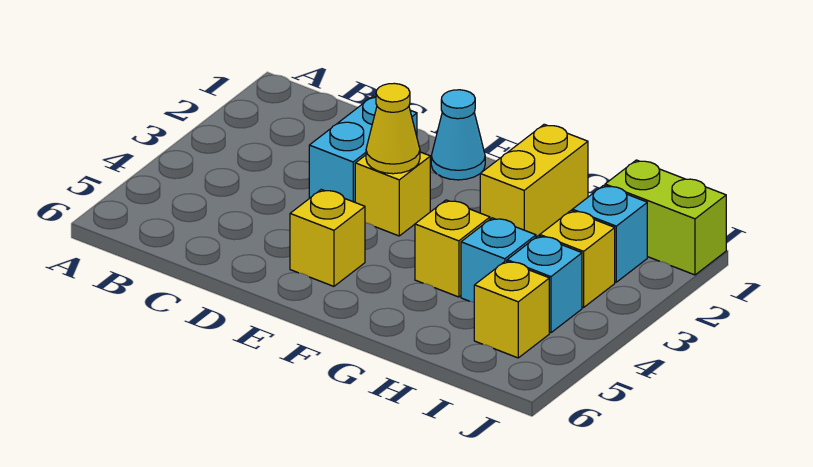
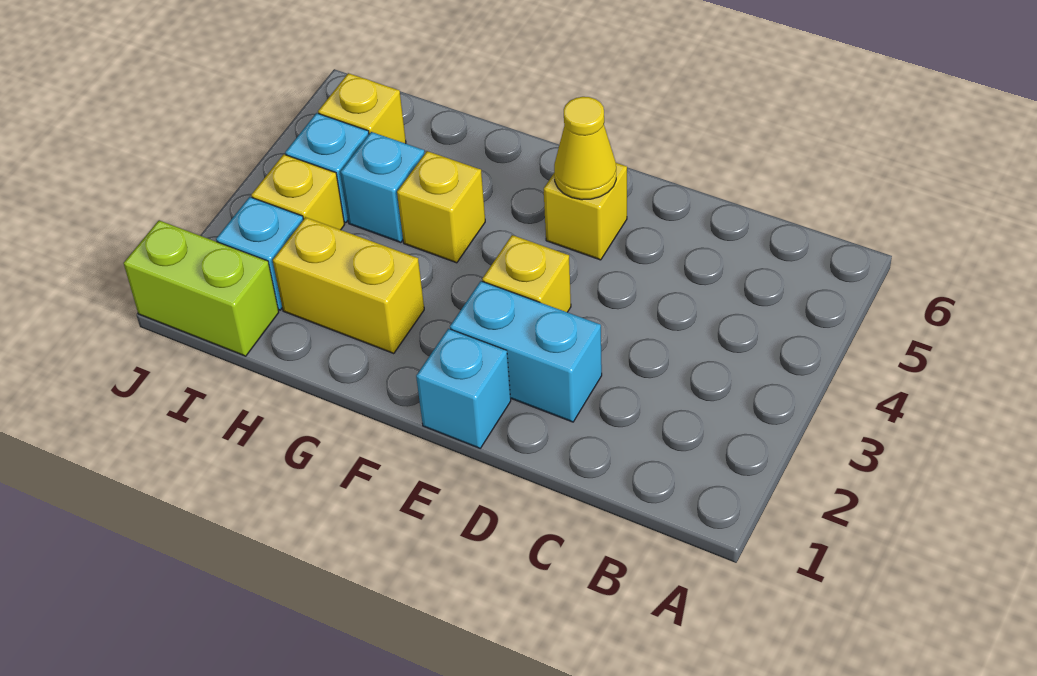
cyan brick D2:D3 level 1 -> cyan brick D2:E2 level 1
cyan cone E1 level 1 -> cyan brick E1 level 1
yellow cone E3 level 2 -> yellow cone E5 level 2
yellow brick G1:G2 level 1 -> yellow brick G2:H2 level 1

